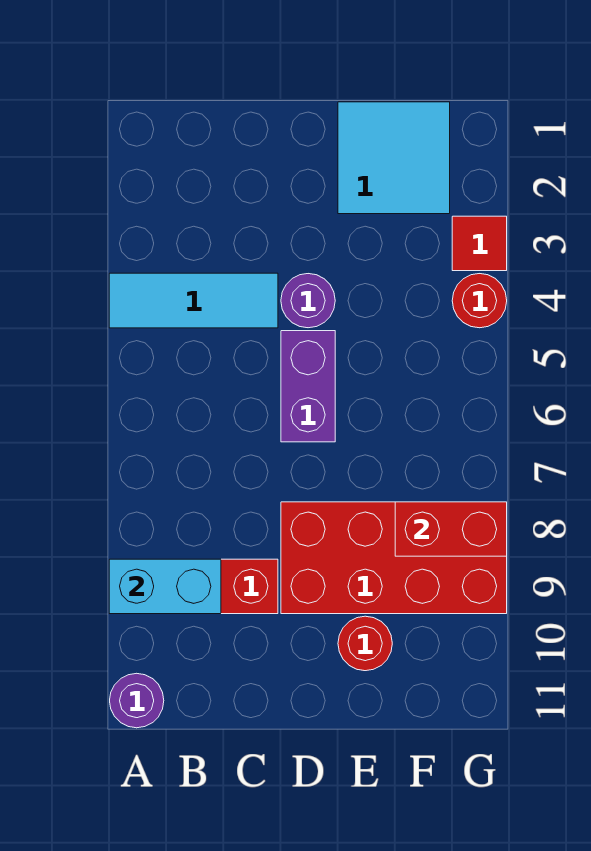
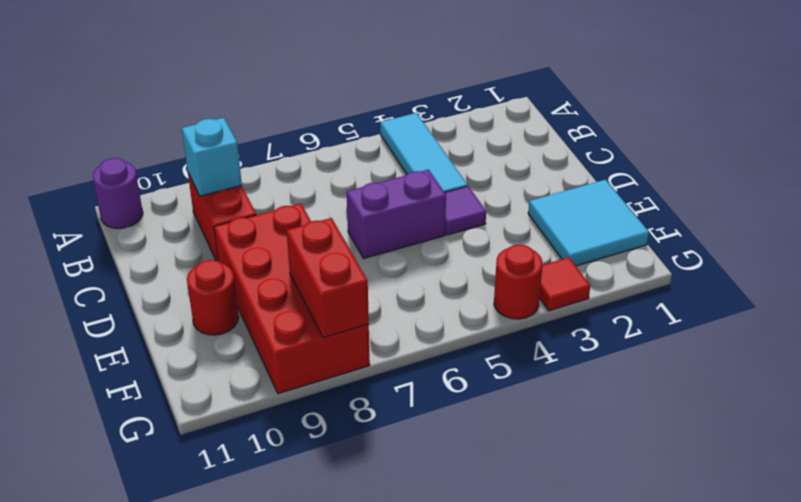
cyan brick A9:B9 level 2 -> cyan brick B9 level 2
purple round brick D4 level 1 -> purple tile D4 level 1

